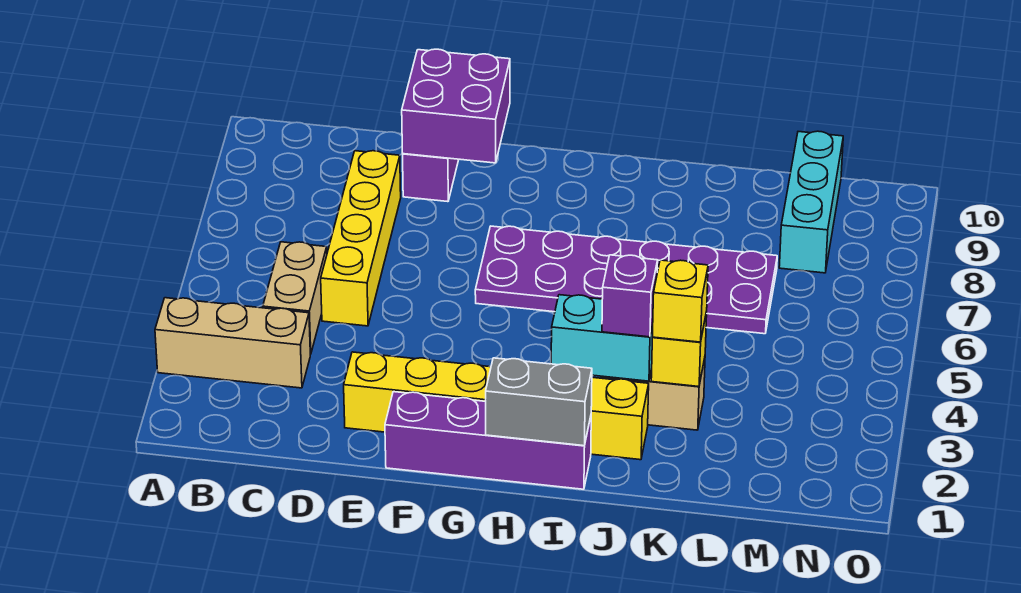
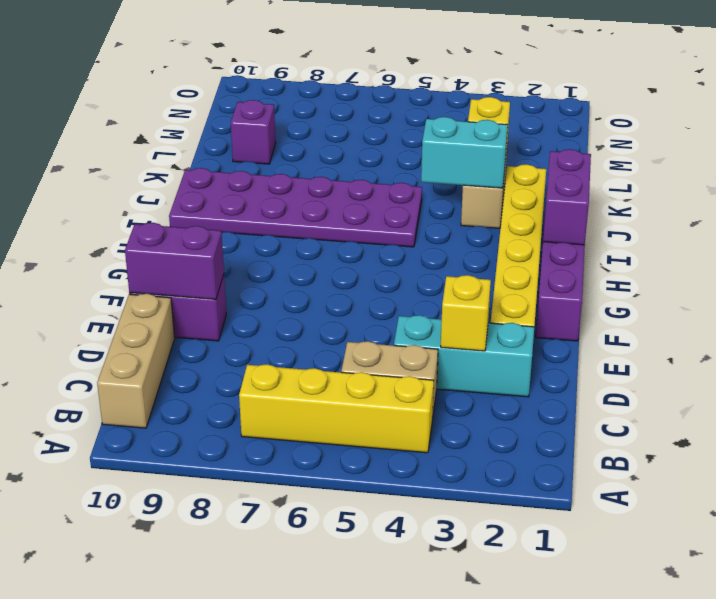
tan brick A3:C3 level 1 -> tan brick B10:D10 level 1
yellow brick D5:D8 level 1 -> yellow brick B4:B7 level 1
purple brick E9:F10 level 2 -> purple brick E9:E10 level 2
purple plate G6:L7 level 1 -> purple plate I5:J10 level 1
grey brick H1:I1 level 2 -> purple brick H1:I1 level 2
cyan brick I3:J3 level 2 -> cyan brick J3:J4 level 2
purple brick J3 level 3 -> purple brick L9 level 1
yellow brick K3 level 3 -> yellow brick D3 level 2
cyan brick M8:M10 level 1 -> cyan brick D2:D4 level 1

